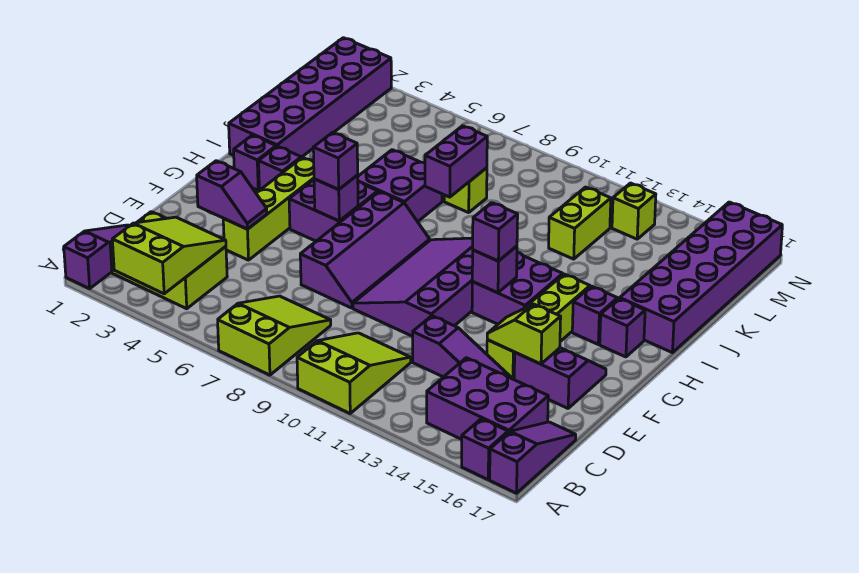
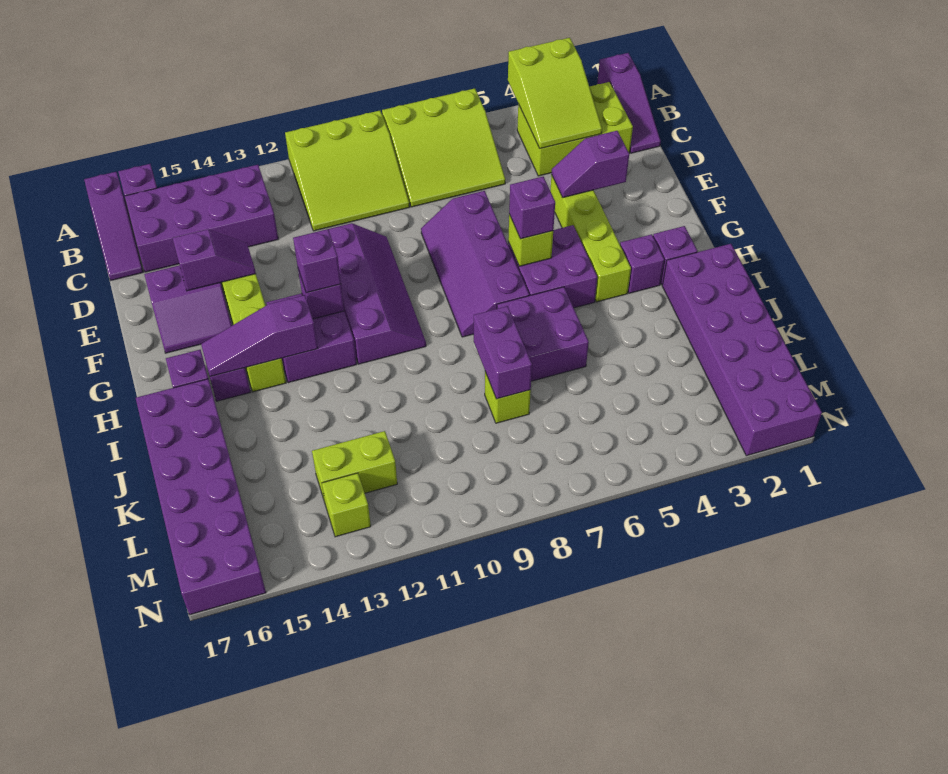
lime slope A7:C8 level 1 top A -> lime slope A6:C8 level 1 top A
lime slope A10:C11 level 1 top A -> lime slope A9:C11 level 1 top A
purple brick B14:C16 level 1 -> purple brick B13:C16 level 1
purple slope D12:D14 level 1 top 12 -> purple slope H13:H15 level 2 top 13
purple slope E9:H11 level 1 top 11 -> purple slope E10:H11 level 1 top 11
lime slope E14:E15 level 2 top 15 -> purple slope E14:E15 level 2 top 15
purple brick G6 level 2 -> lime brick G6 level 2
lime brick K12:L12 level 1 -> lime brick L12:L13 level 1

